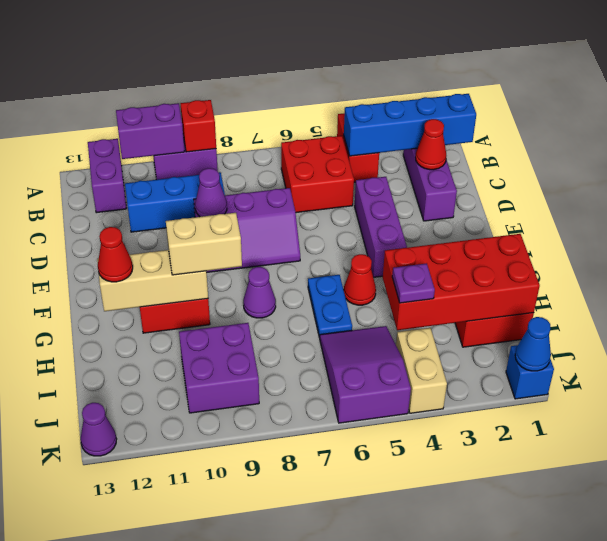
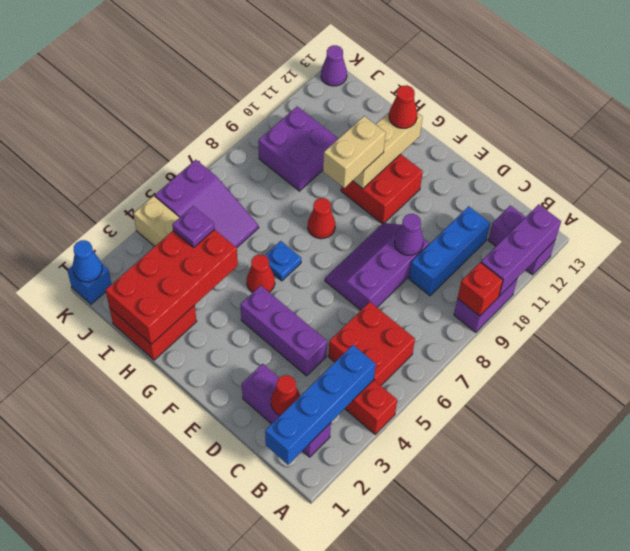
purple brick A10:A11 level 2 -> purple brick A10:A12 level 2
blue plate G6:H6 level 1 -> blue plate G6 level 1
purple cone G8 level 1 -> red cone G8 level 1

